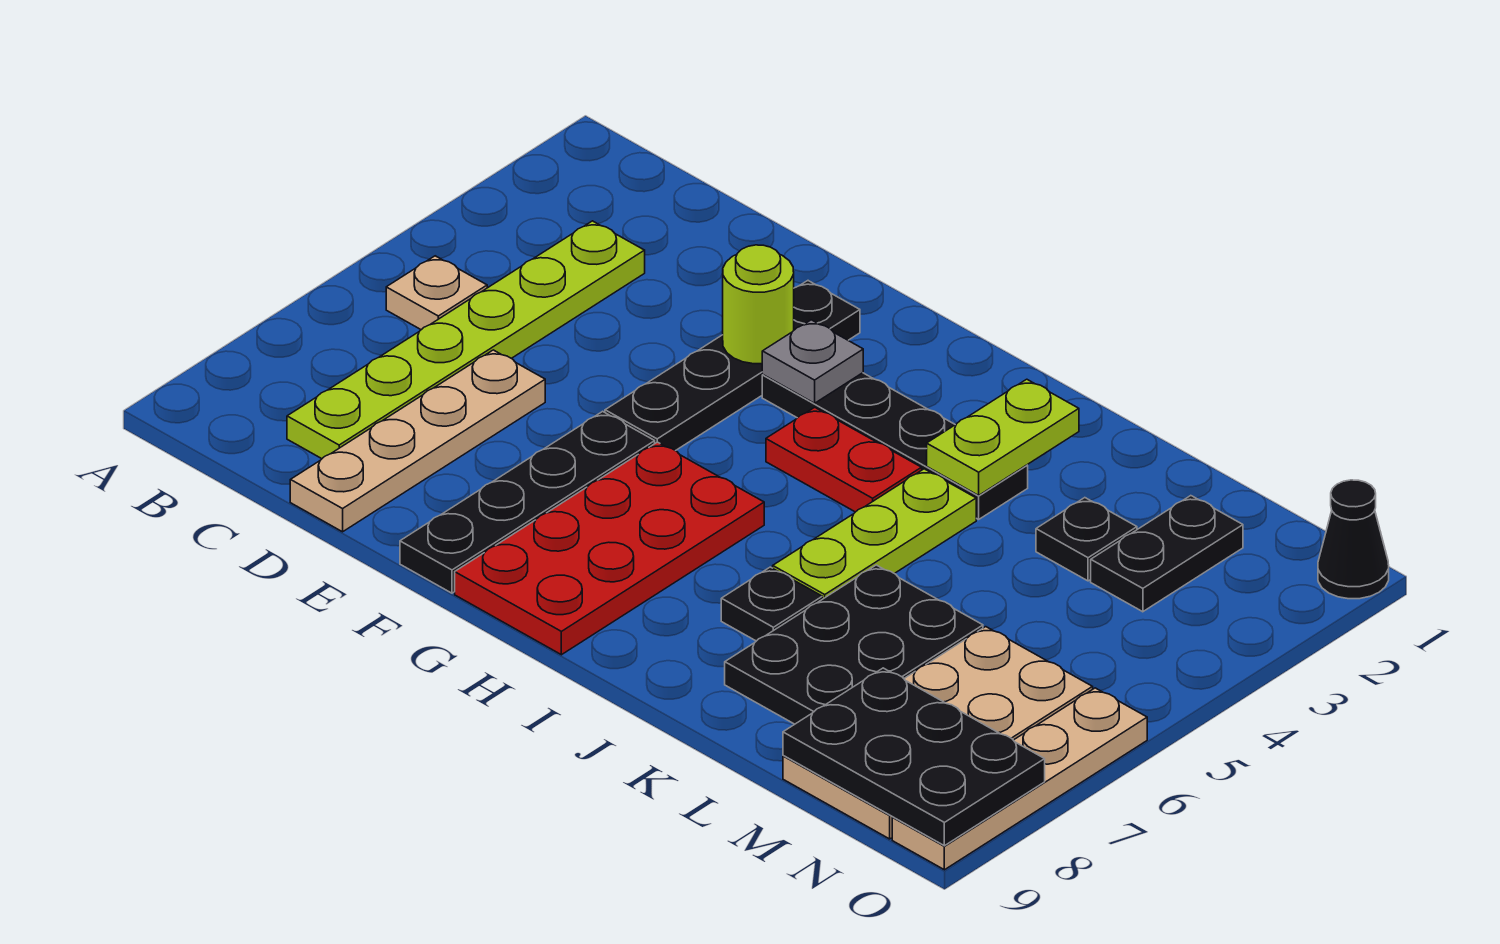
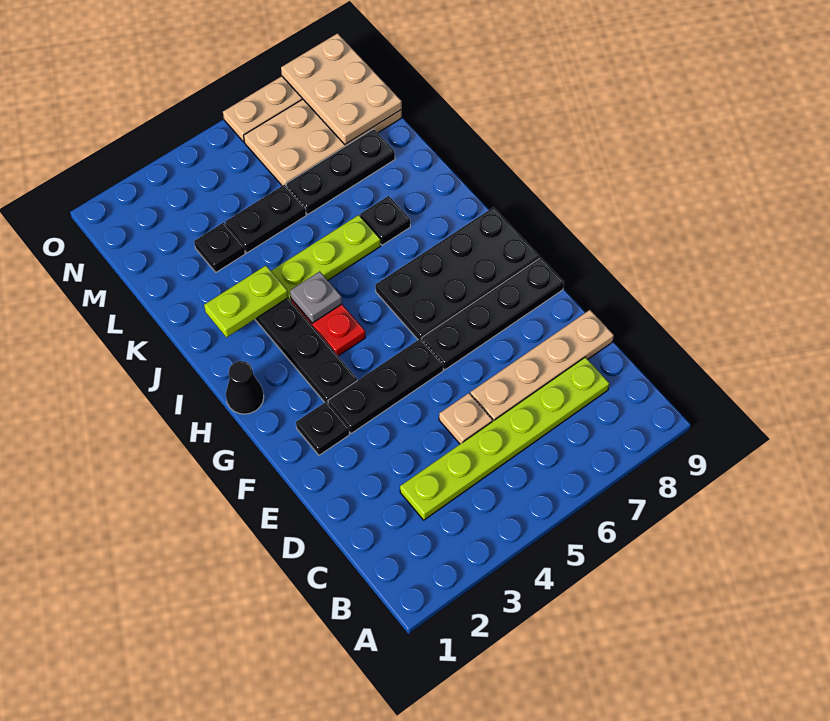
tan plate B5 level 1 -> tan plate D5 level 1
lime round brick F3 level 2 -> none
grey plate G3 level 2 -> grey plate I4 level 2
red plate G6:H9 level 1 -> black plate G6:H9 level 1
black plate K6:L8 level 1 -> black plate L6:L8 level 1
black plate M2:M3 level 1 -> black plate L4:L5 level 1
black plate M8:O9 level 2 -> tan plate M8:O9 level 2
black cone O1 level 1 -> black cone H1 level 1

